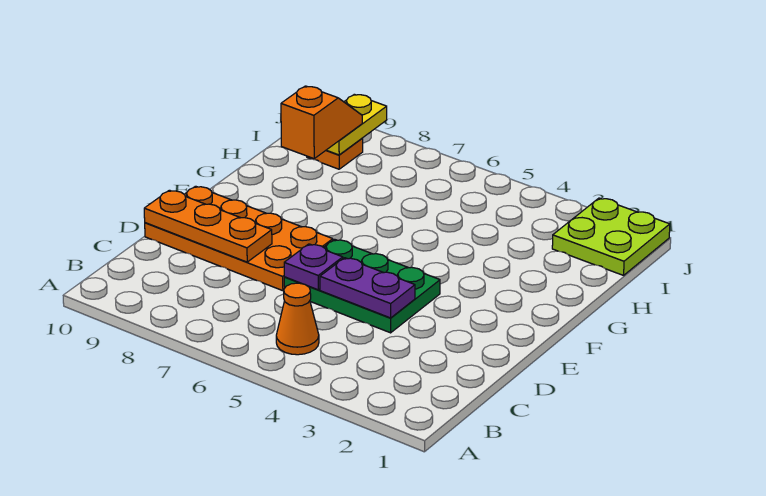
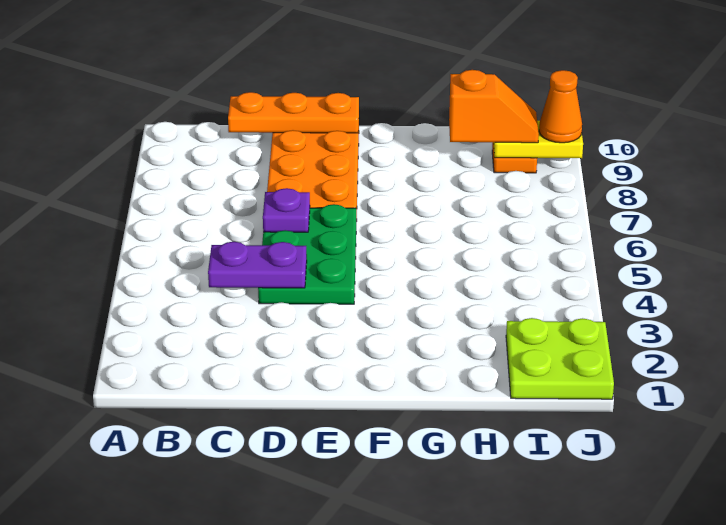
orange cone B5 level 1 -> orange cone J9 level 3
purple plate D4:D5 level 2 -> purple plate C4:D4 level 2
orange plate D8:D10 level 2 -> orange plate C10:E10 level 2

